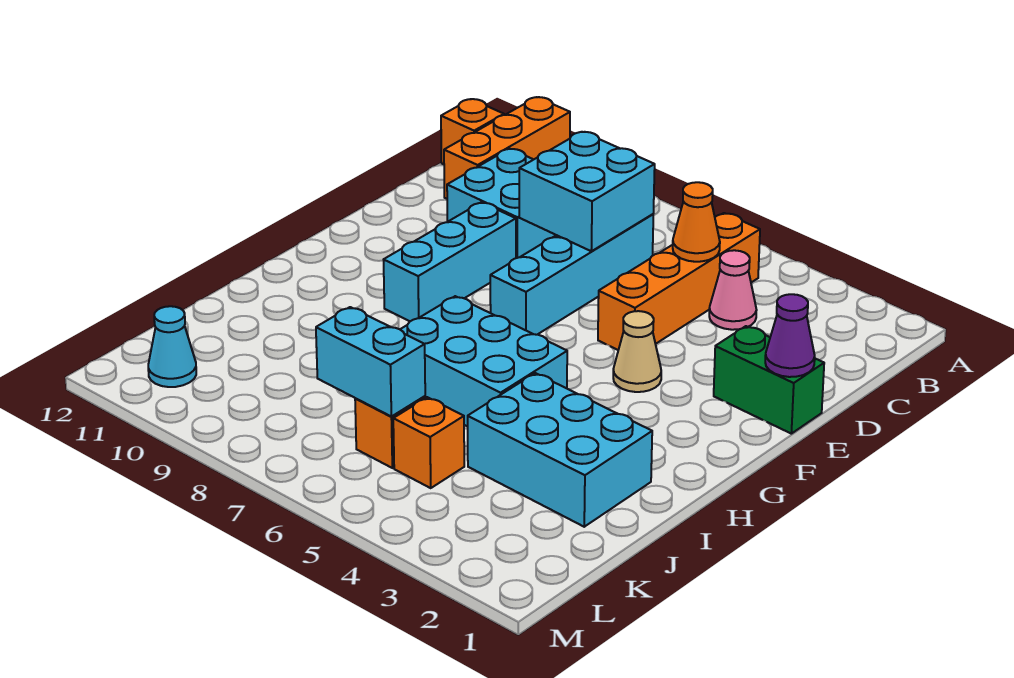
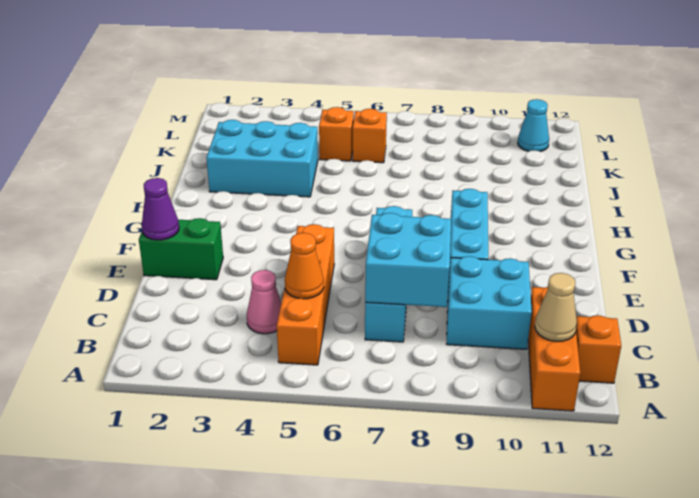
tan cone F4 level 1 -> tan cone B11 level 2
cyan brick H5:I7 level 1 -> none
cyan brick K6:K7 level 2 -> none

